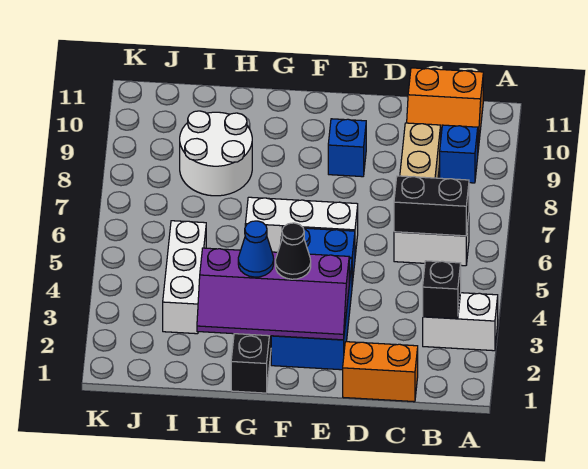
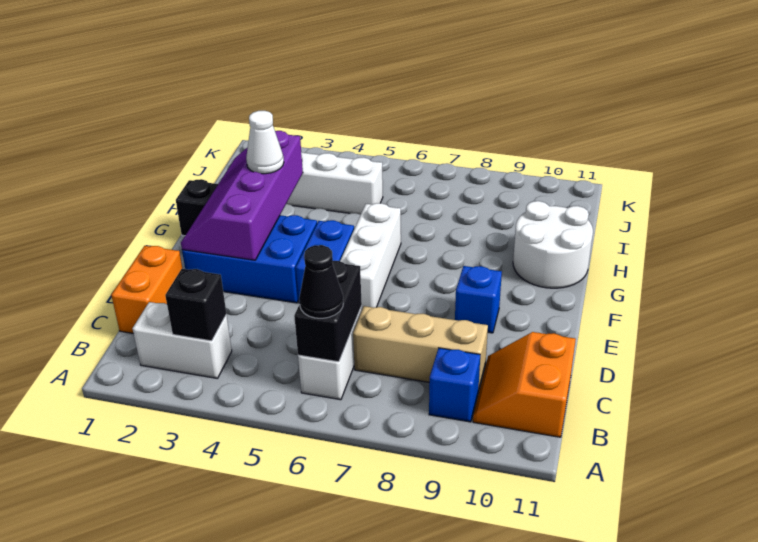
white brick A3:B3 level 1 -> white brick B2:B3 level 1
black cone F3 level 3 -> black cone B6 level 3
blue cone G3 level 3 -> white cone G3 level 3
white round brick H8:I9 level 1 -> white round brick G10:H11 level 1

